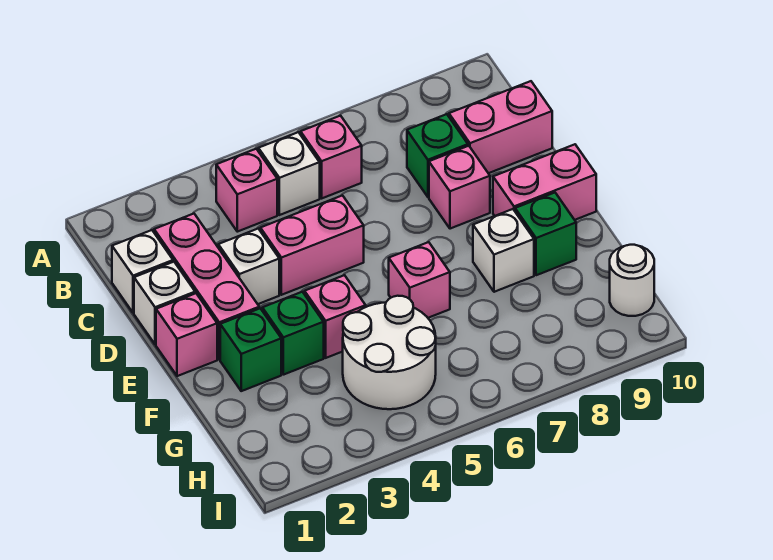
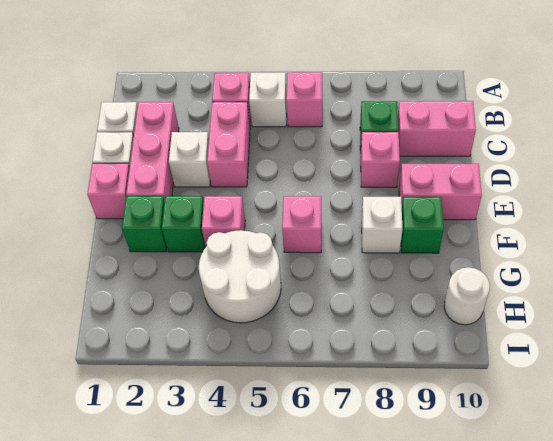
pink brick D4:D5 level 1 -> pink brick C4:D4 level 1

